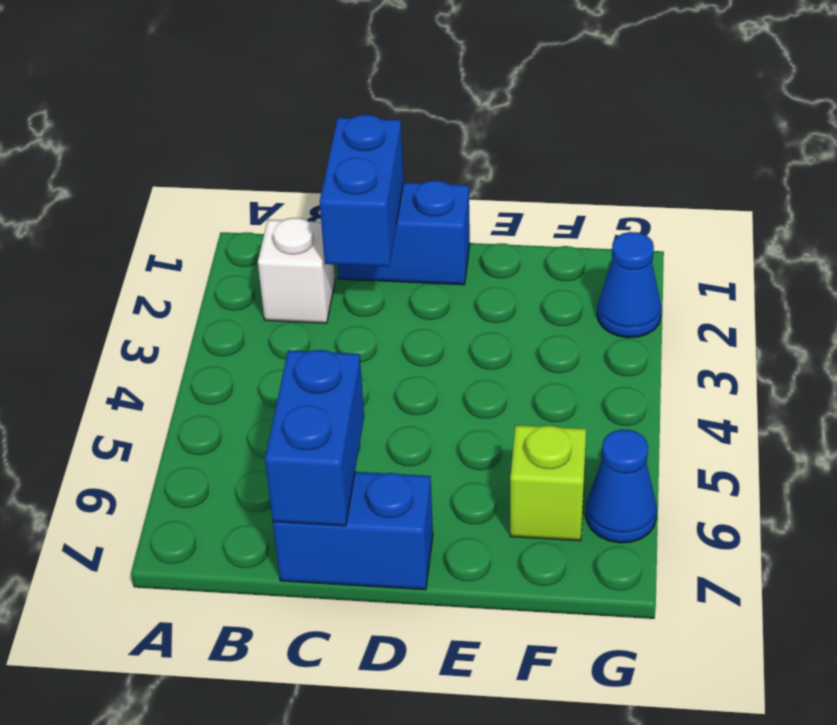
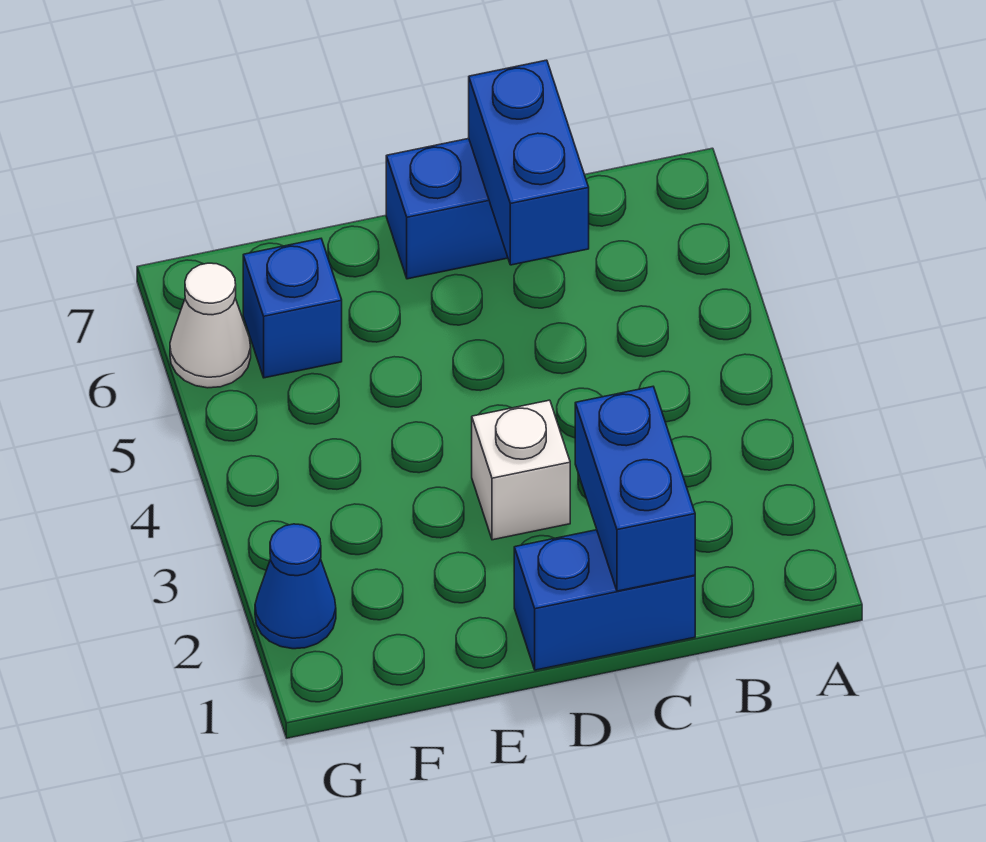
white brick B2 level 1 -> white brick D3 level 1
lime brick F6 level 1 -> blue brick F6 level 1
blue cone G6 level 1 -> white cone G6 level 1

